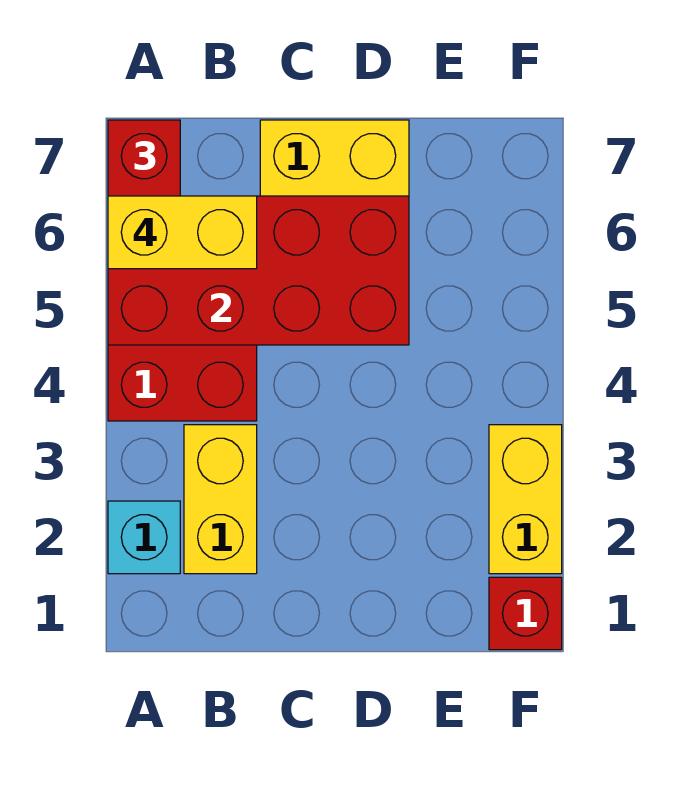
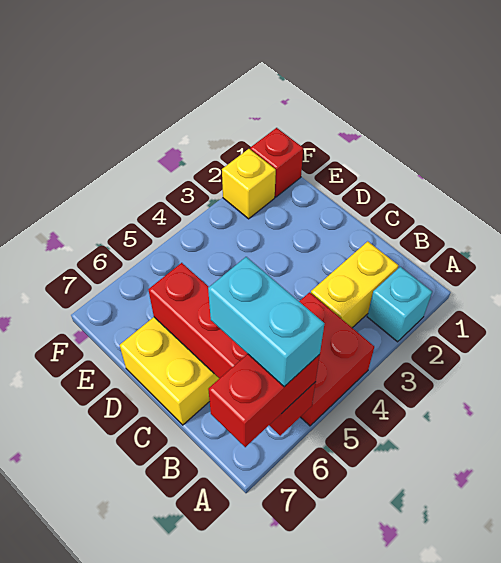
red brick A5:D6 level 2 -> red brick A6:D6 level 2
yellow brick A6:B6 level 4 -> cyan brick A6:B6 level 4
yellow brick F2:F3 level 1 -> yellow brick F2 level 1

